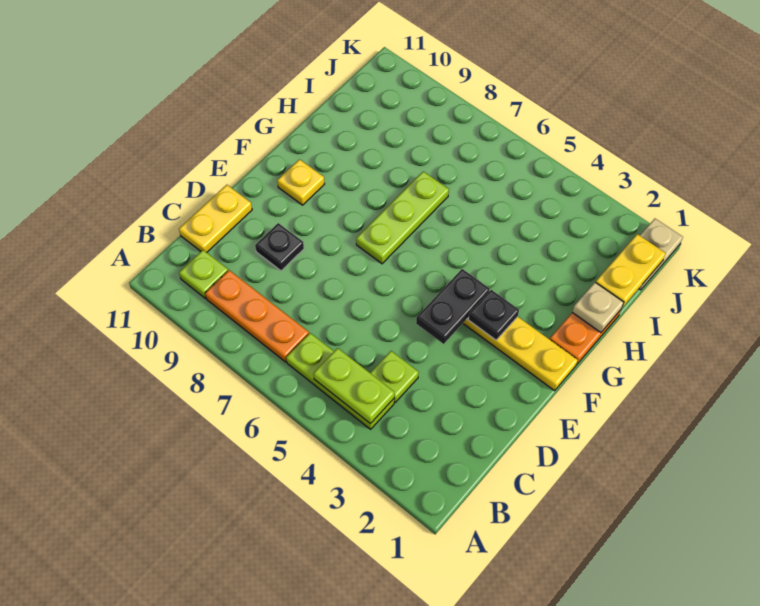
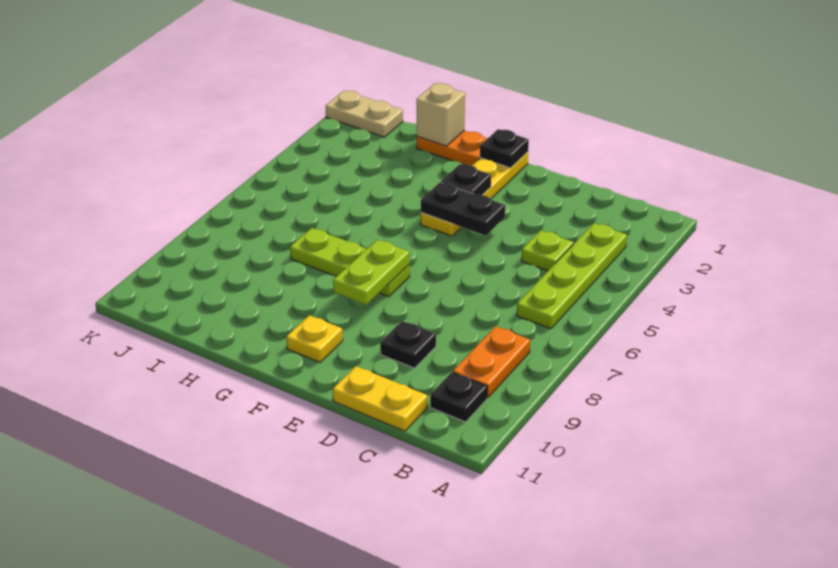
lime plate B4:B6 level 1 -> lime plate B3:B6 level 1
lime plate B4:B5 level 2 -> lime plate F7:F8 level 2
orange plate B7:B9 level 1 -> orange plate B8:B9 level 1
lime plate B10 level 1 -> black plate B10 level 1
none -> black plate F1 level 2
tan plate H1 level 2 -> tan brick H1 level 2
yellow plate I1:J1 level 2 -> none

